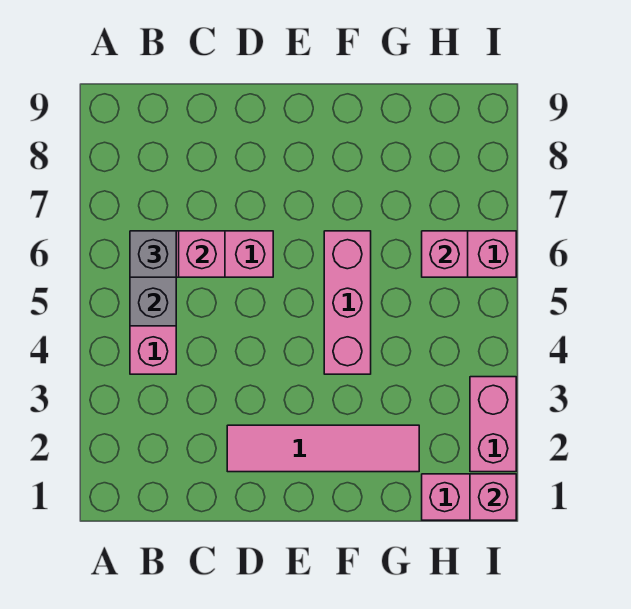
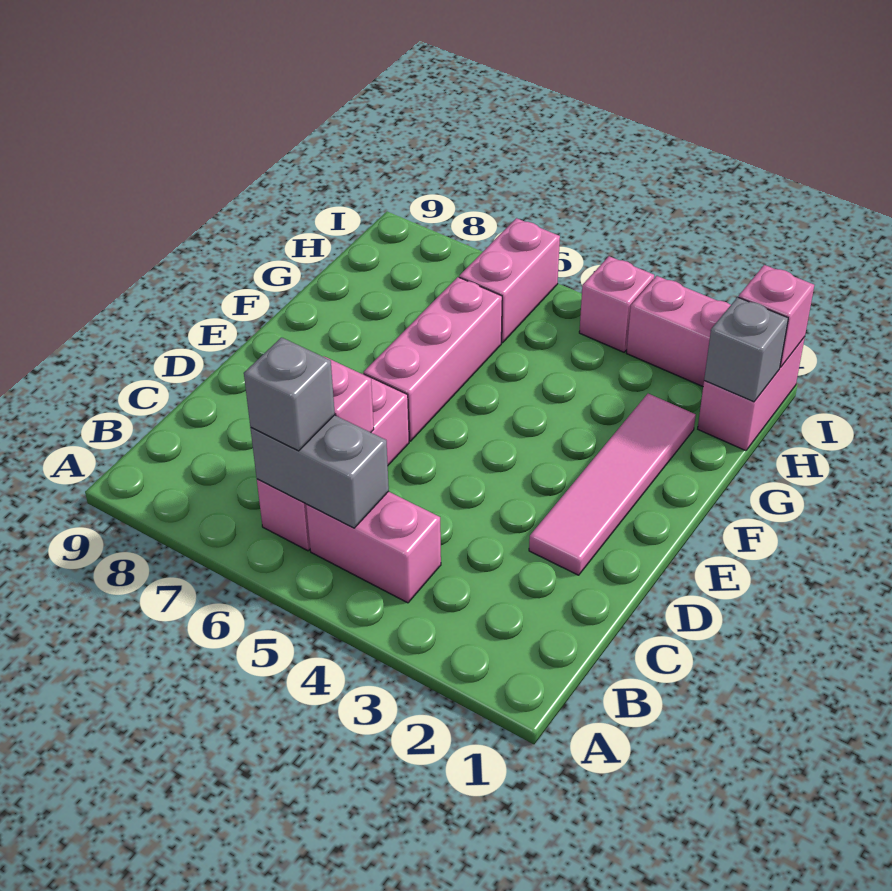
pink brick F4:F6 level 1 -> pink brick E6:G6 level 1
none -> grey brick H1 level 2
pink brick H6 level 2 -> pink brick I4 level 1

